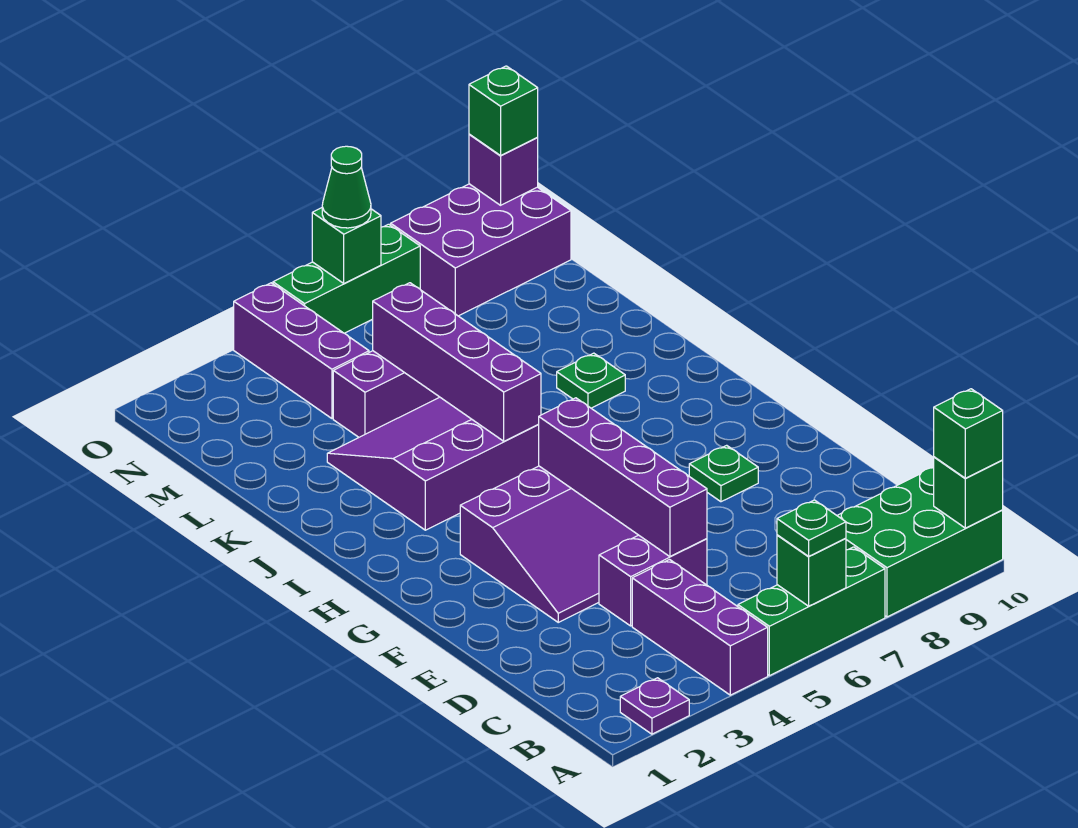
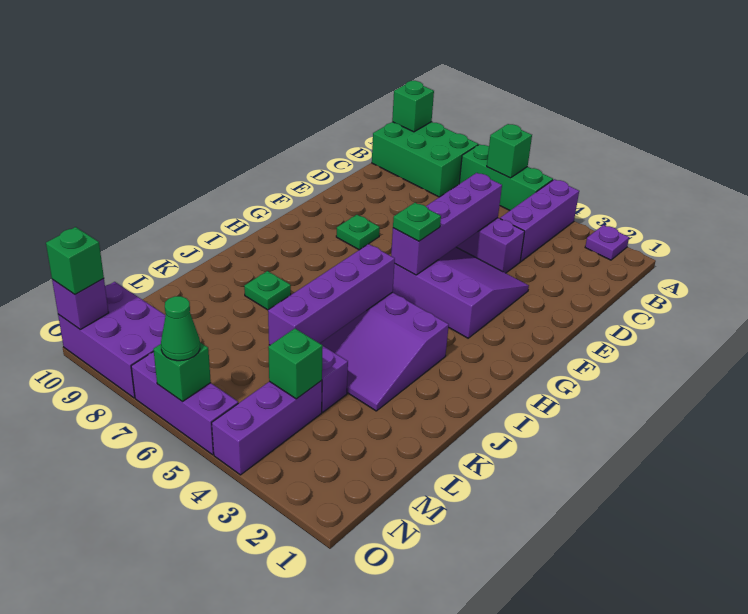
green plate A6 level 3 -> green plate G5 level 3
green brick A10 level 3 -> green brick M4 level 2
green brick O5:O7 level 1 -> purple brick O5:O7 level 1

